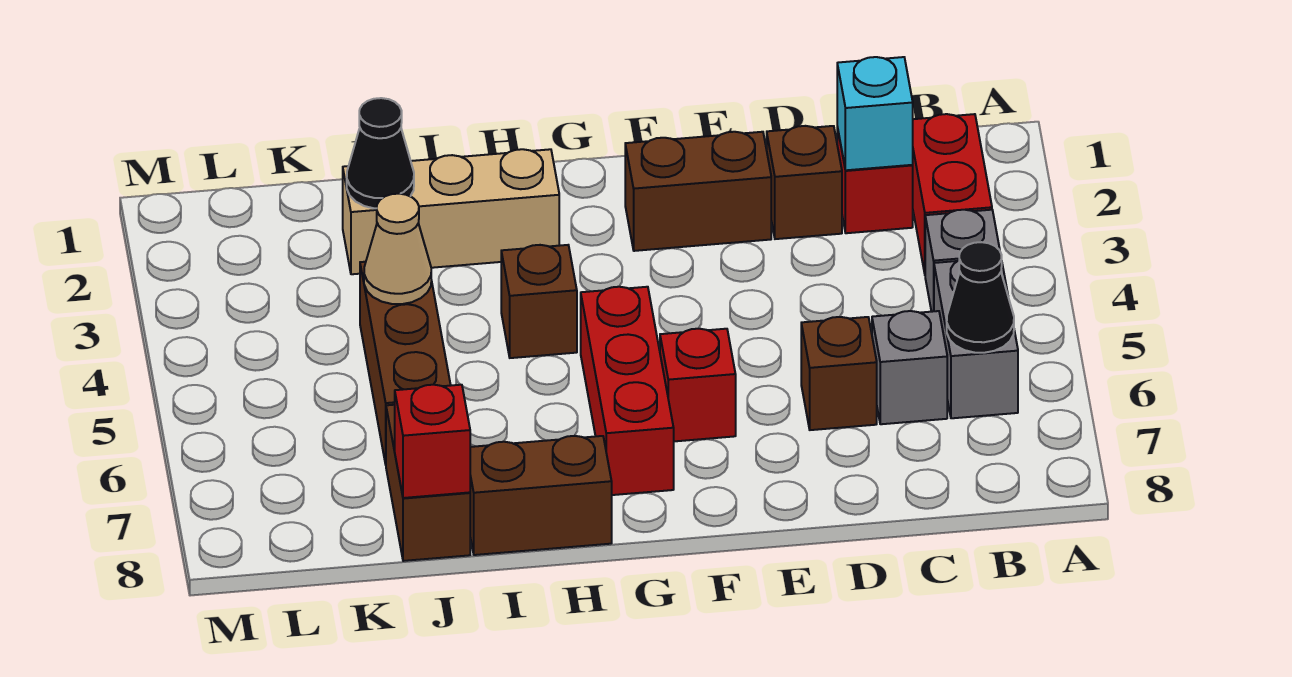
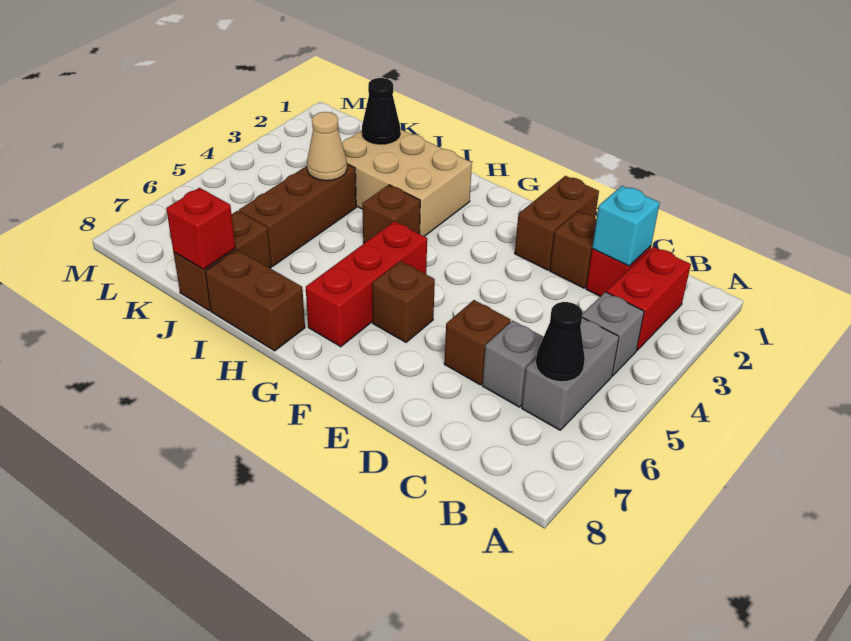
brown brick E2:F2 level 1 -> brown brick E1:E2 level 1
red brick F6 level 1 -> brown brick F6 level 1
tan brick H2:J2 level 1 -> tan brick H2:J3 level 1

